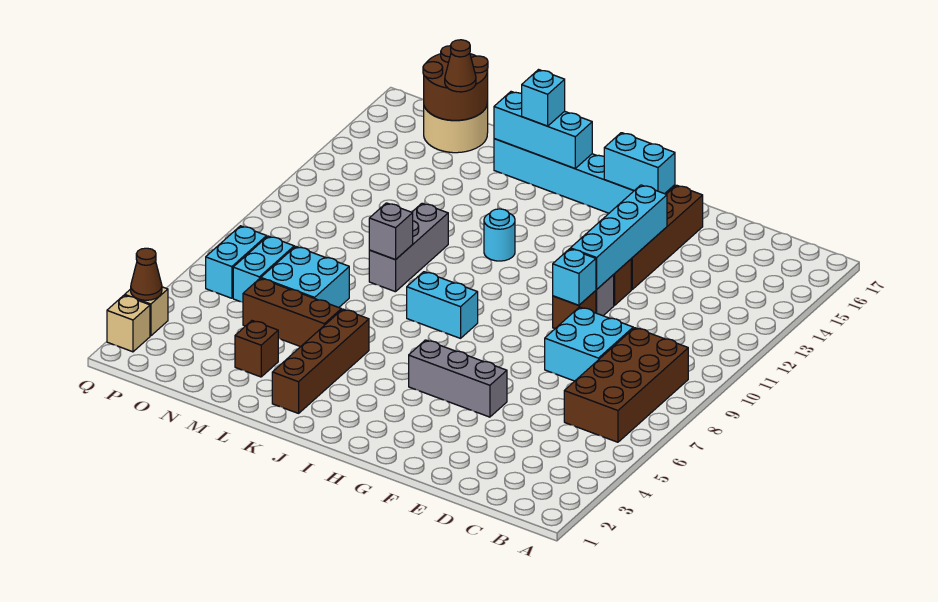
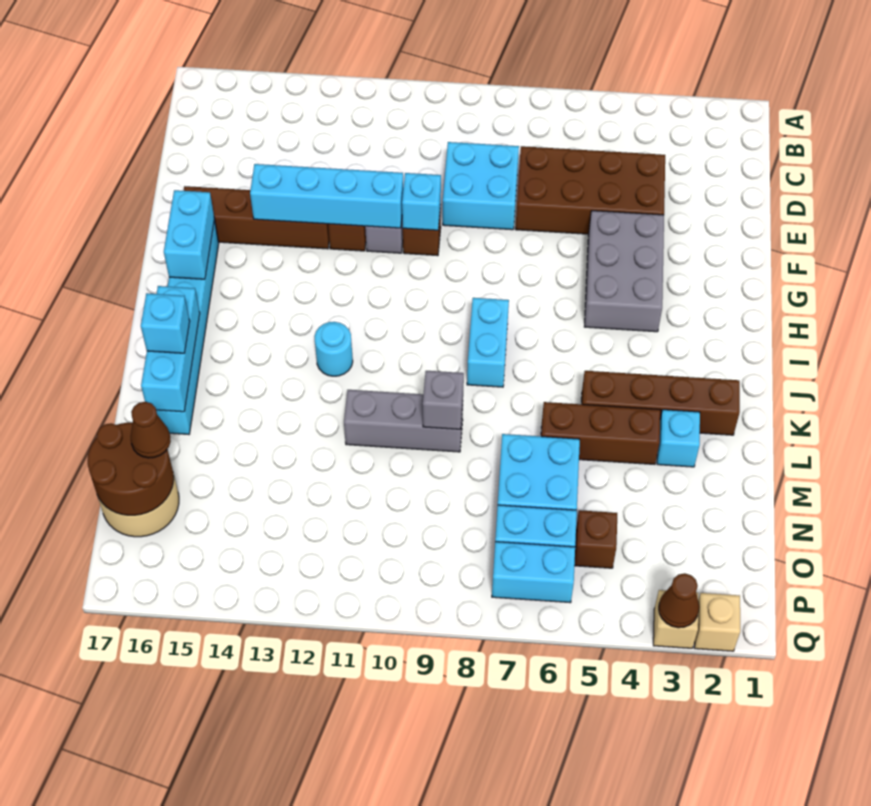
brown brick B6:C9 level 1 -> brown brick D4:E7 level 1
grey brick F5:H5 level 1 -> grey brick F4:H5 level 1
none -> cyan brick L3 level 1
brown brick L5:N5 level 1 -> brown brick L4:L6 level 1
brown brick M3 level 1 -> brown brick O5 level 1

